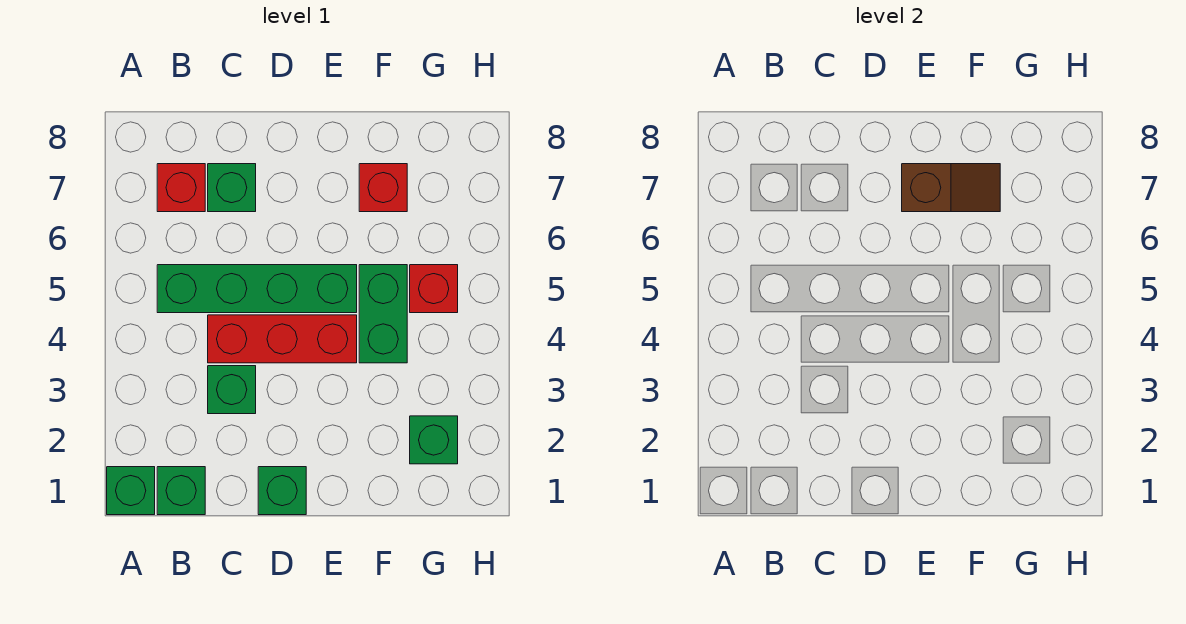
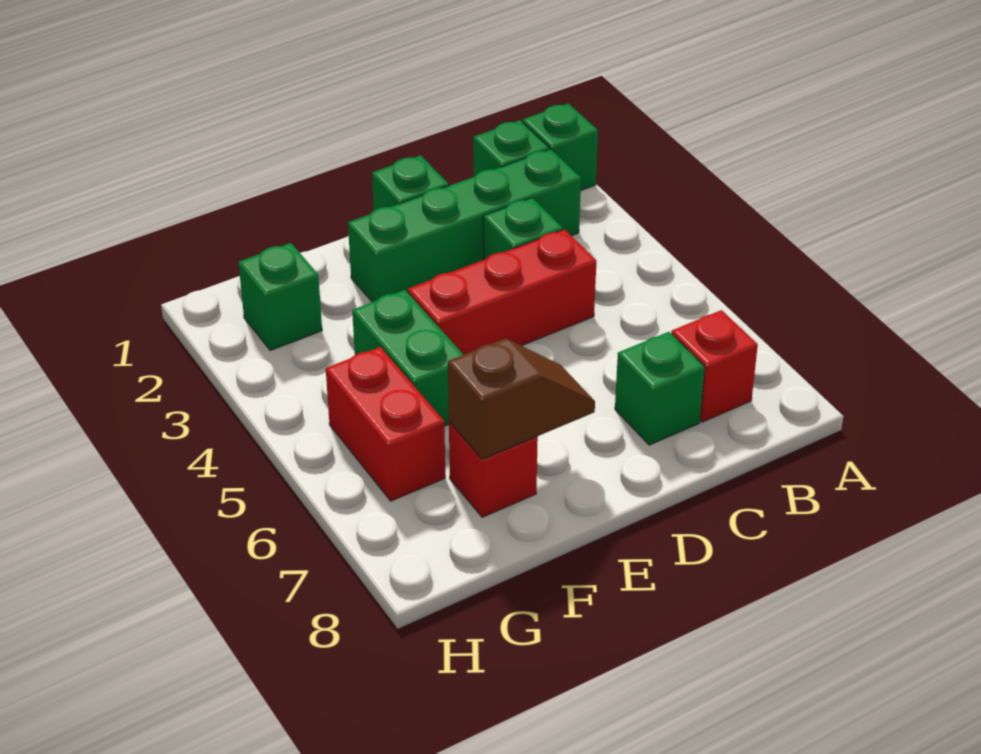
green brick B5:E5 level 1 -> green brick B2:E2 level 1
brown slope E7:F7 level 2 top E -> brown slope E7:F7 level 2 top F
red brick G5 level 1 -> red brick G5:G6 level 1

